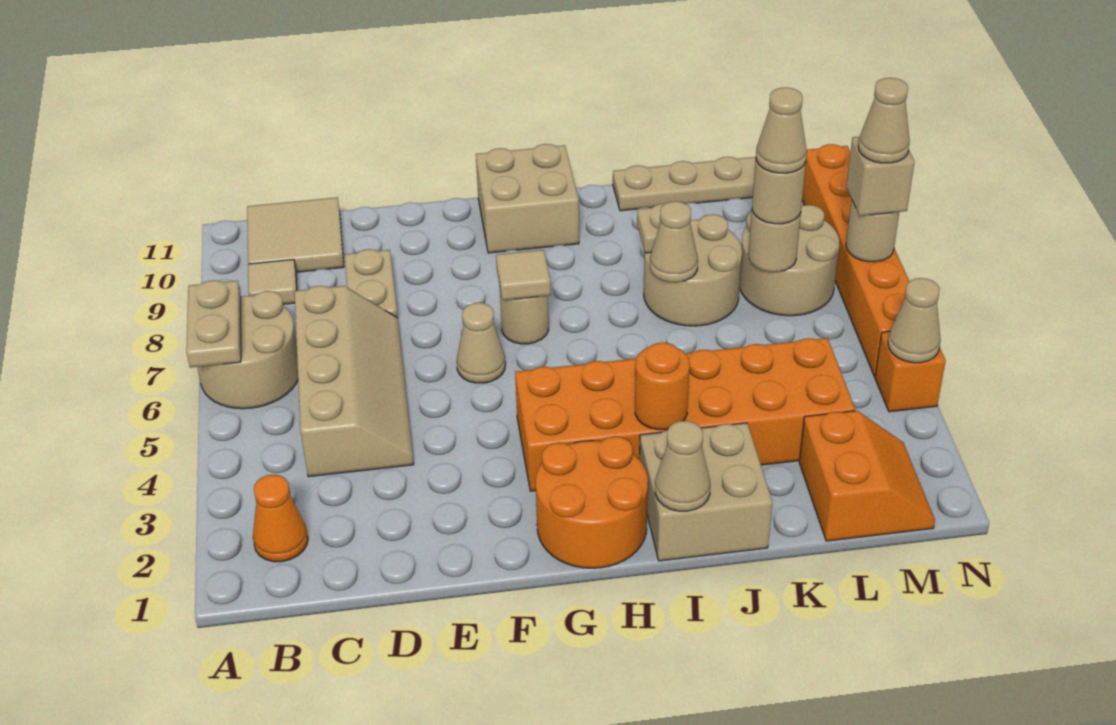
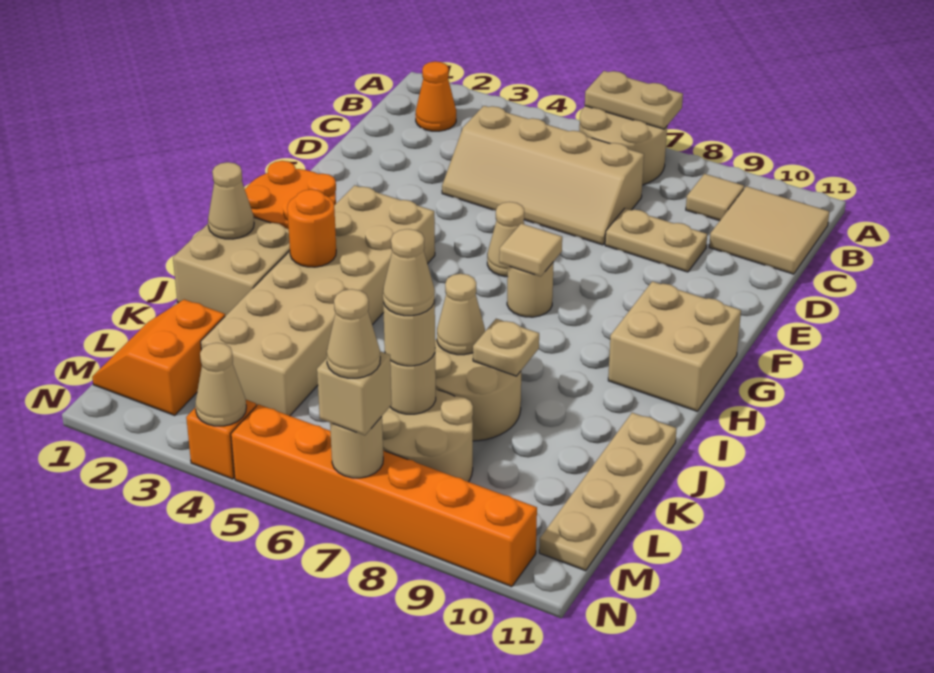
orange brick G3:L4 level 1 -> tan brick G3:L4 level 1
orange slope L1:M2 level 1 top L -> orange slope L1:M2 level 1 top 2

